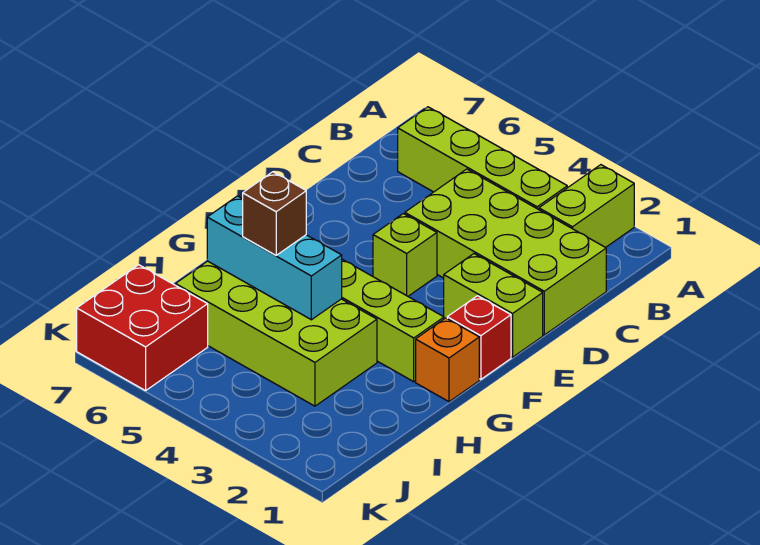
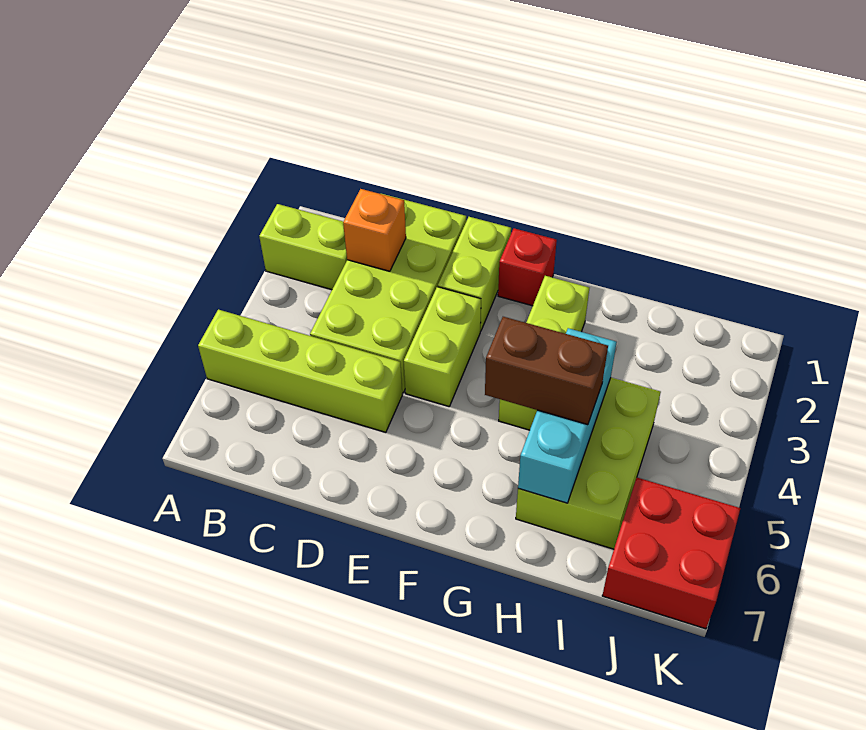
lime brick B3:B6 level 1 -> lime brick A5:D5 level 1
lime brick E4 level 1 -> lime brick E3:E4 level 1
orange brick G1 level 1 -> orange brick C2 level 2
lime brick H3:I6 level 1 -> lime brick H4:I6 level 1
brown brick H5 level 3 -> brown brick G5:H5 level 3

